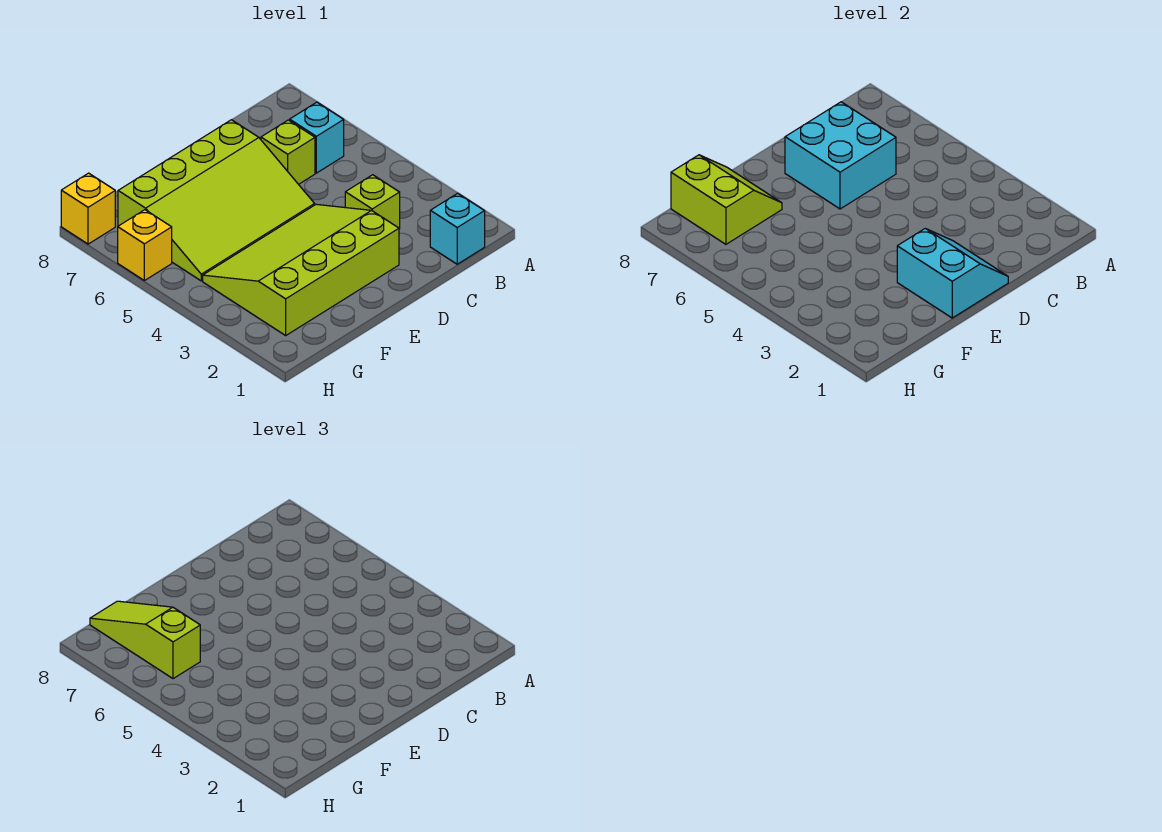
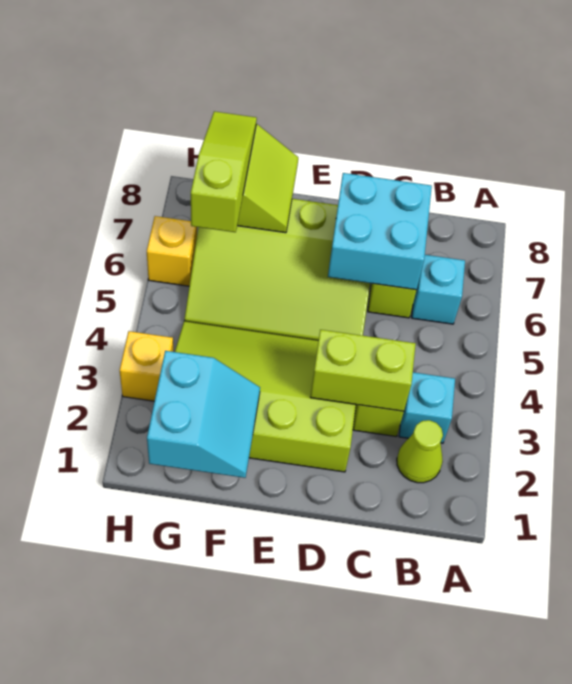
cyan brick B1 level 1 -> cyan brick B3 level 1
none -> lime cone B2 level 1
none -> lime brick C3:D3 level 2
cyan slope D1:E2 level 2 top E -> cyan slope F1:G2 level 2 top G
yellow brick H8 level 1 -> yellow brick H3 level 1

